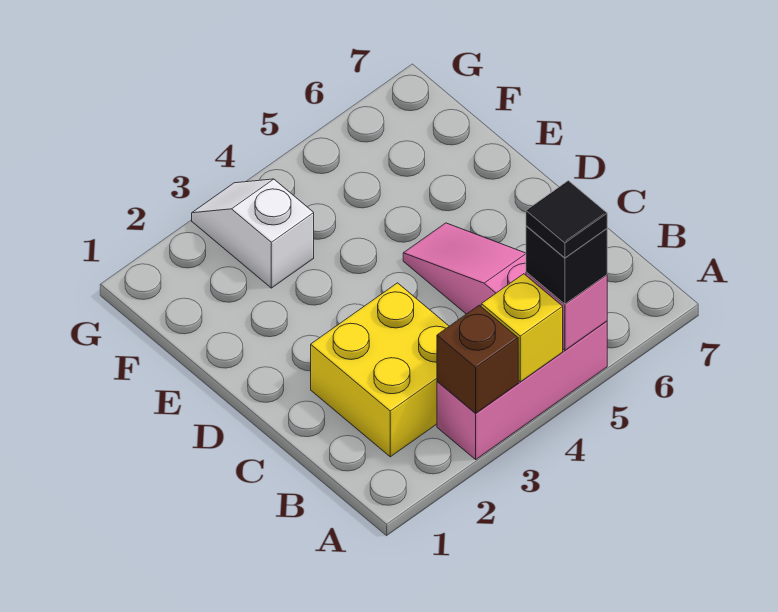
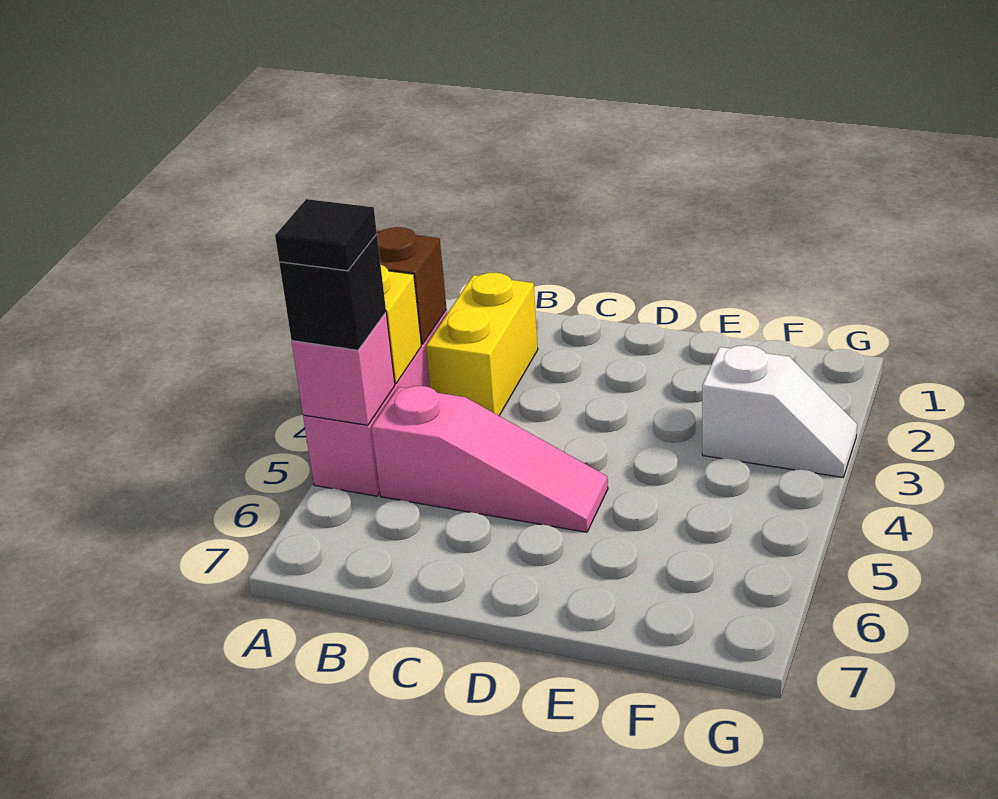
yellow brick B2:C3 level 1 -> yellow brick B2:B3 level 1

